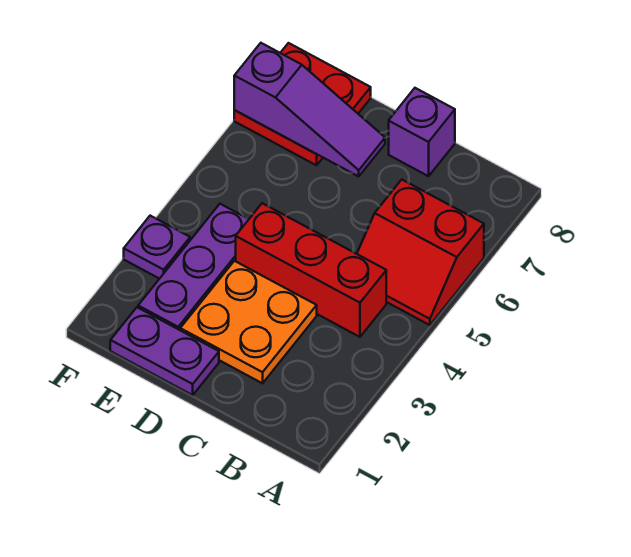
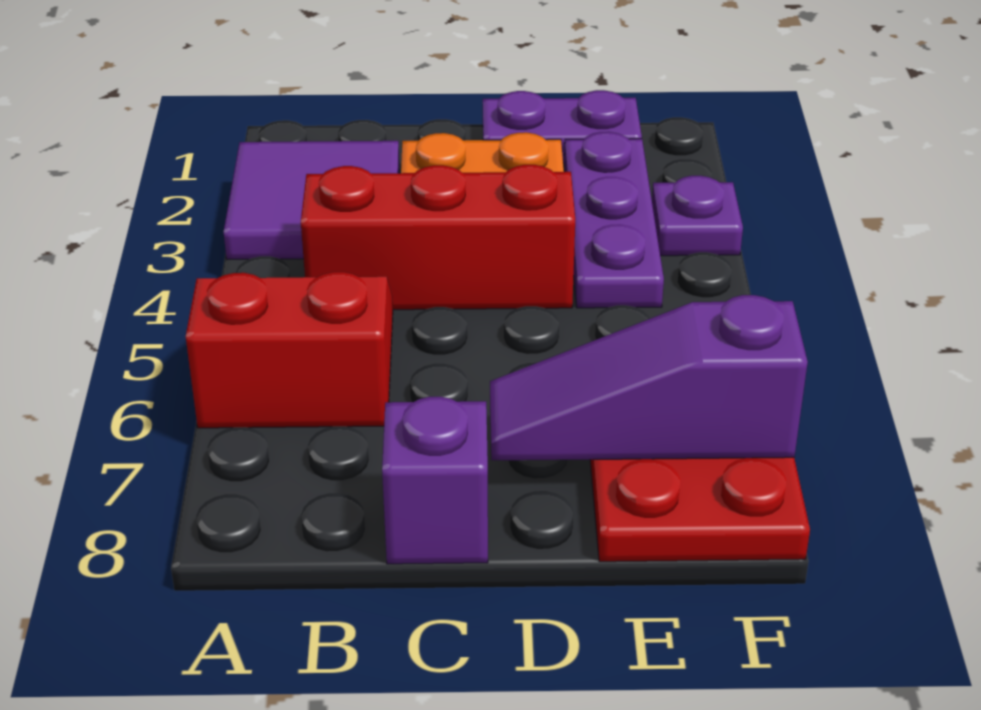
none -> purple tile A2:B3 level 1

